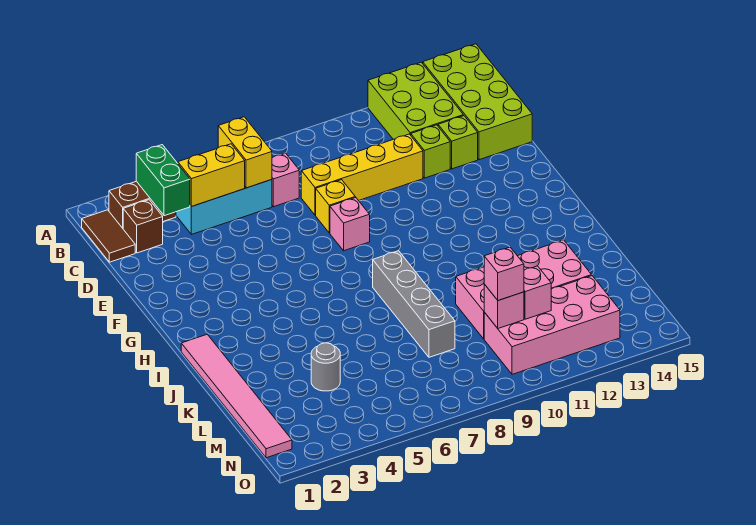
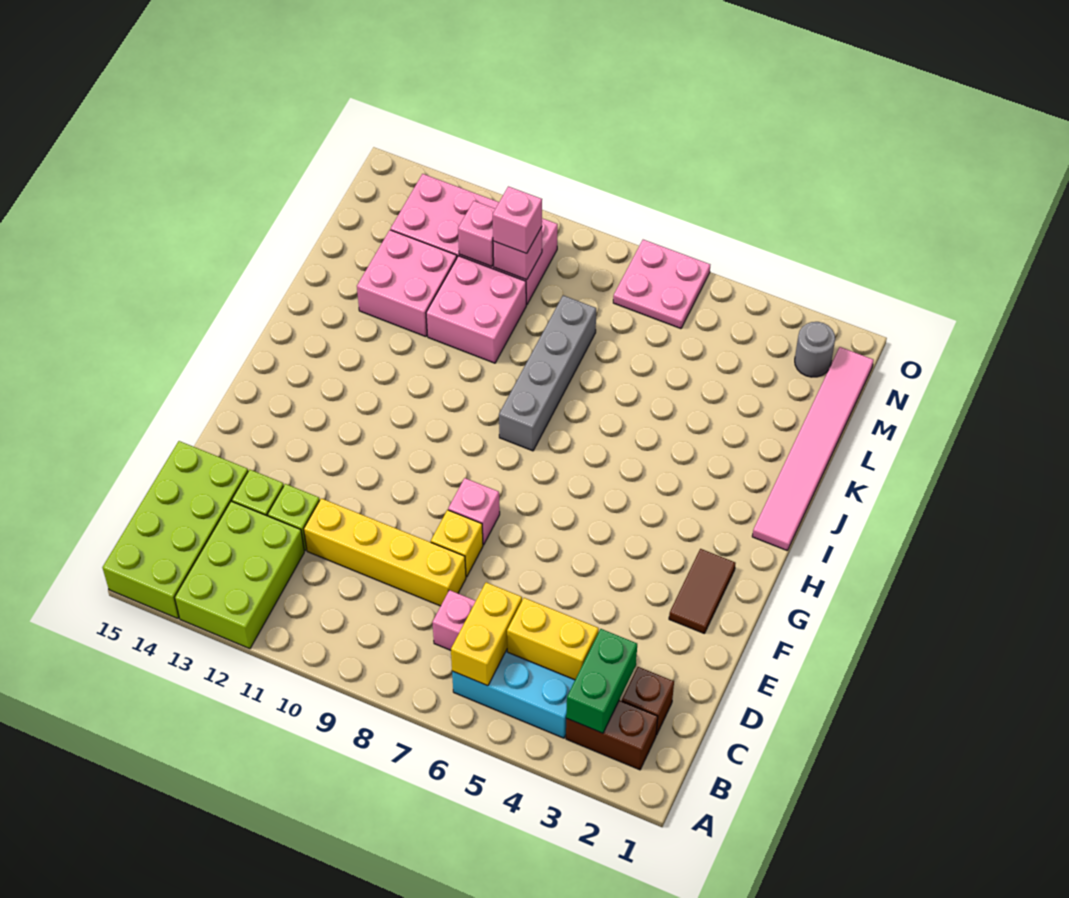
brown tile B1:C1 level 1 -> brown tile F2:G2 level 1
grey round brick L4 level 1 -> grey round brick N2 level 1
none -> pink plate N6:O7 level 1

